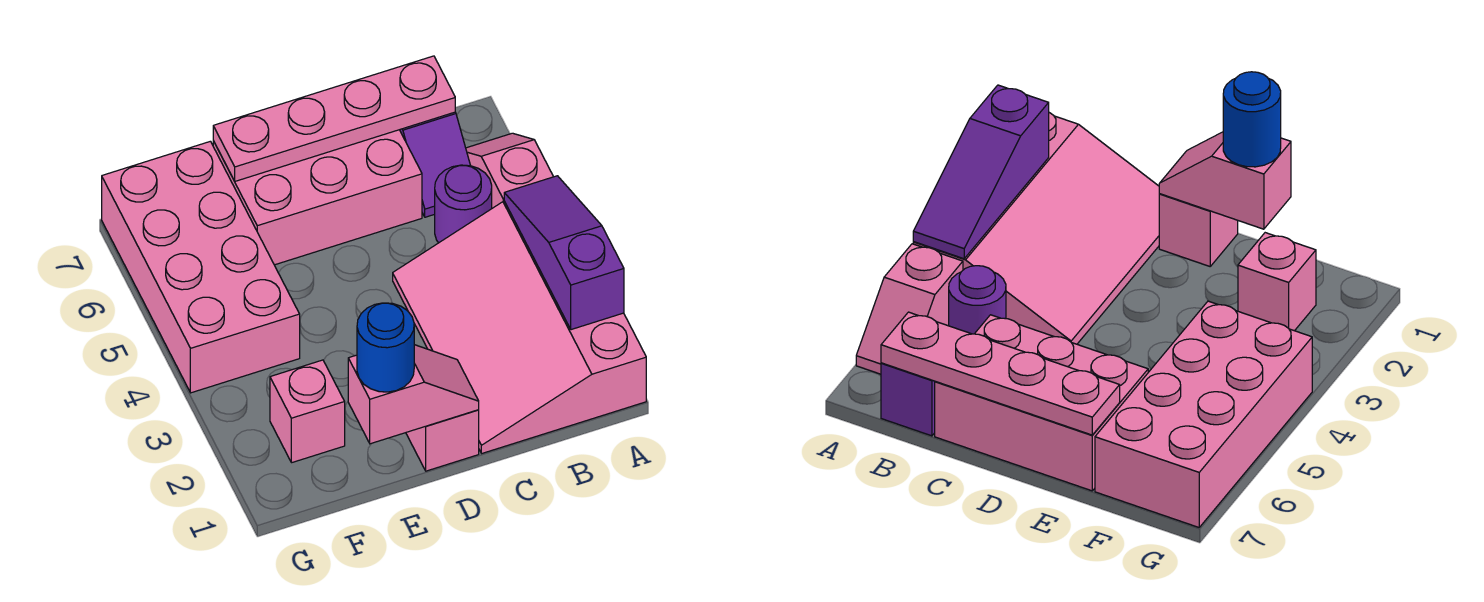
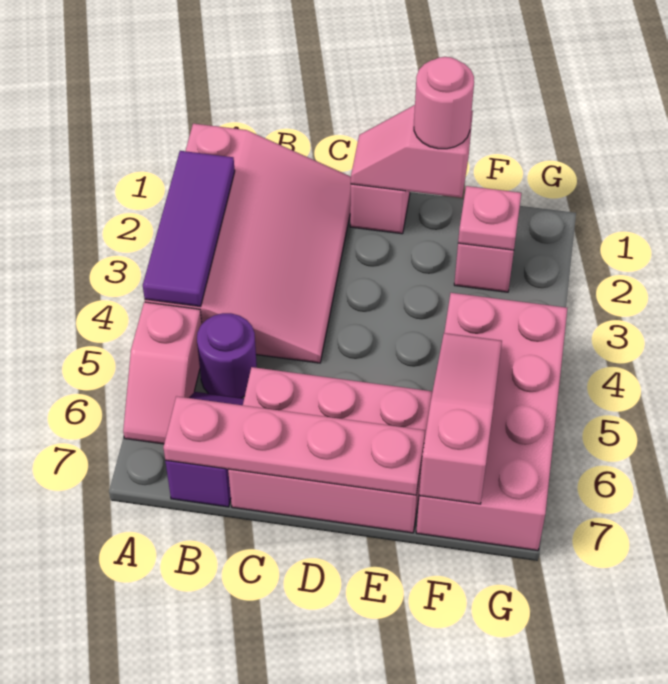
purple slope A2:A4 level 2 top 2 -> purple tile A2:A4 level 2
blue round brick E1 level 3 -> pink round brick E1 level 3
none -> pink plate F2 level 2
none -> pink slope F5:F7 level 2 top 7

